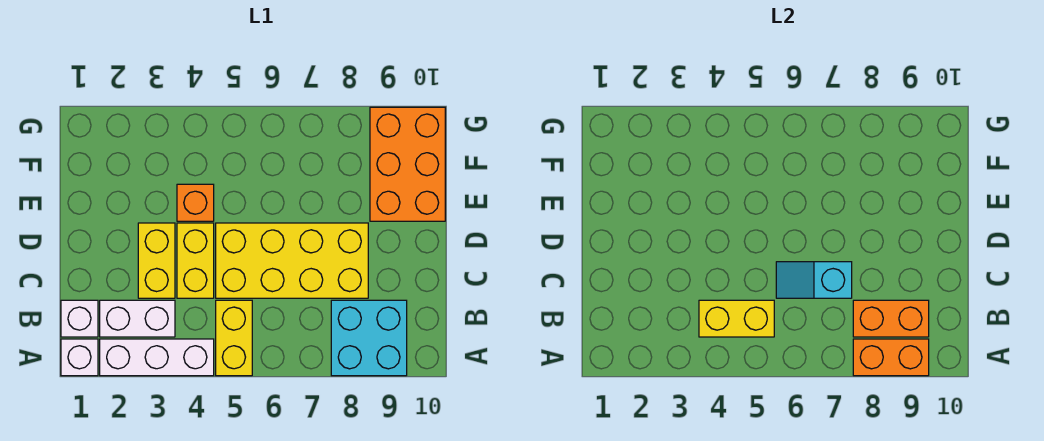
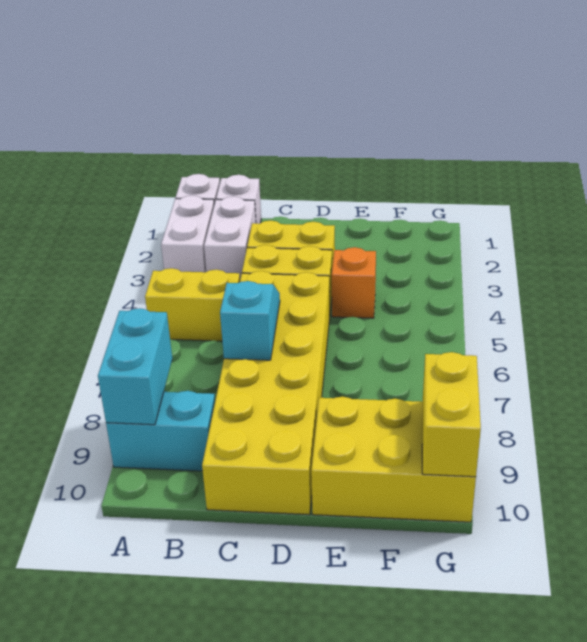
white brick A2:A4 level 1 -> white brick A2:A3 level 1
cyan brick A8:B9 level 1 -> cyan brick A9:B9 level 1
orange brick A8:A9 level 2 -> cyan brick A8:A9 level 2
yellow brick B4:B5 level 2 -> yellow brick G9:G10 level 2
orange brick B8:B9 level 2 -> none
yellow brick C5:D8 level 1 -> yellow brick C5:D10 level 1
orange brick E9:G10 level 1 -> yellow brick E9:G10 level 1

